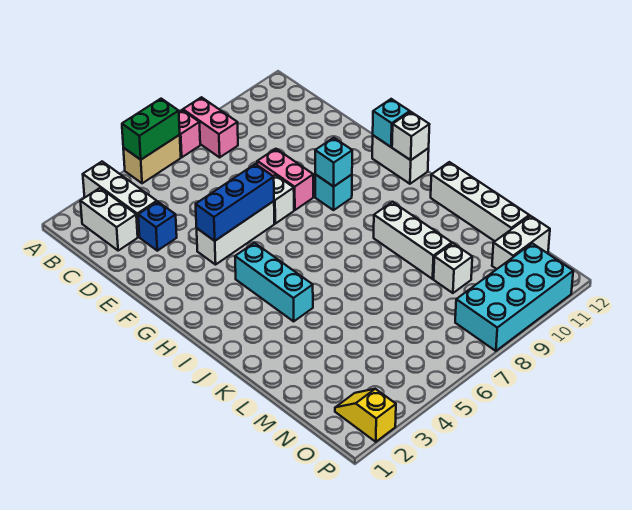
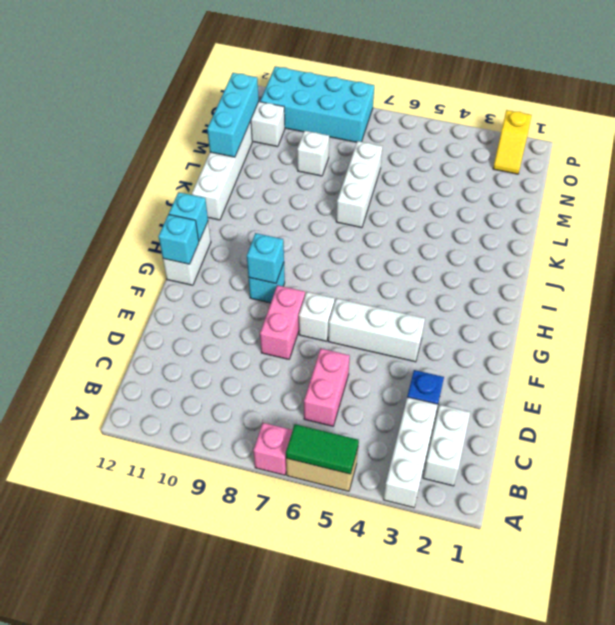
green brick A5:A6 level 2 -> green tile A5:A6 level 2
pink brick A8:B8 level 1 -> pink brick C6:D6 level 1
blue brick F4:F6 level 2 -> none
cyan brick H4:J4 level 1 -> cyan brick L12:N12 level 2
white brick H12 level 2 -> cyan brick H12 level 2
white brick J9:L9 level 1 -> white brick K7:M7 level 1

